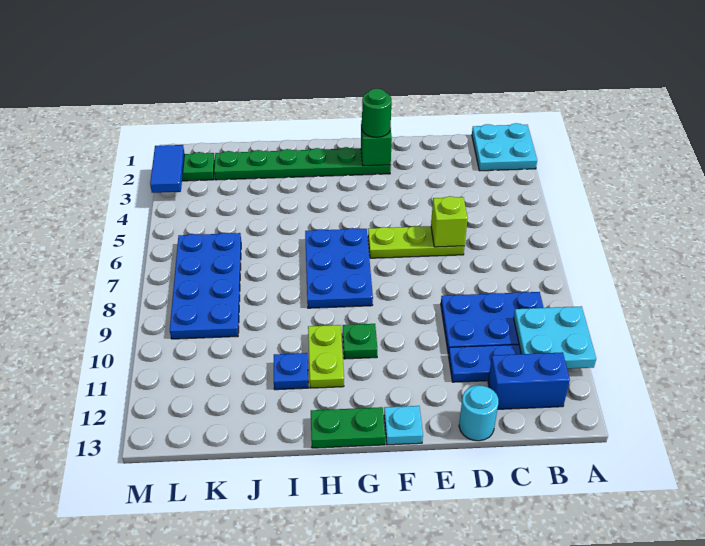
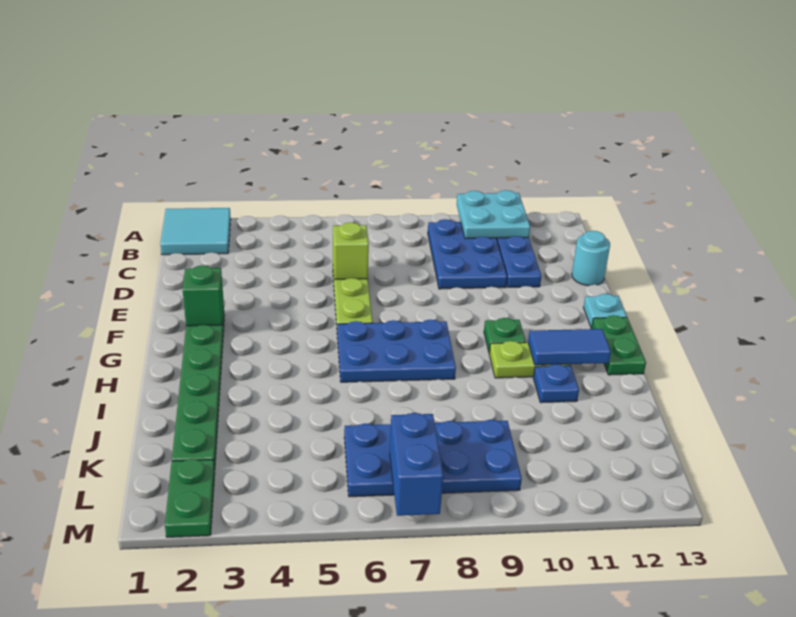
cyan plate A1:B2 level 1 -> cyan tile A1:B2 level 1
blue brick B12:C12 level 1 -> blue brick L7:M7 level 2
green round brick F2 level 3 -> none
blue tile M2:M3 level 2 -> blue tile H11:H12 level 2

